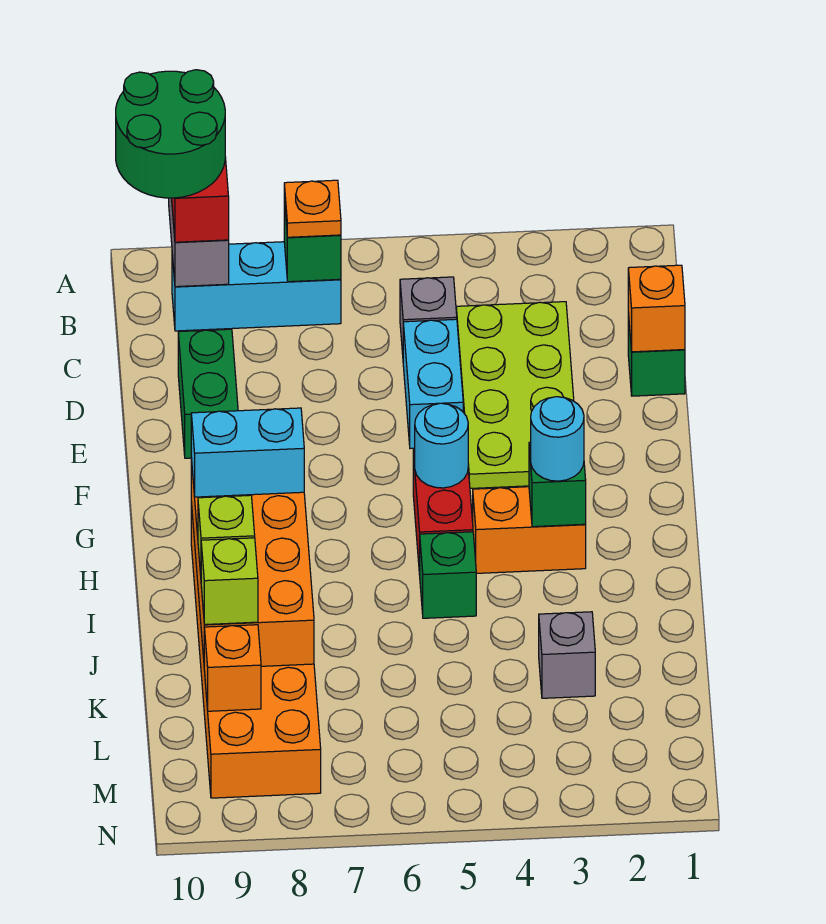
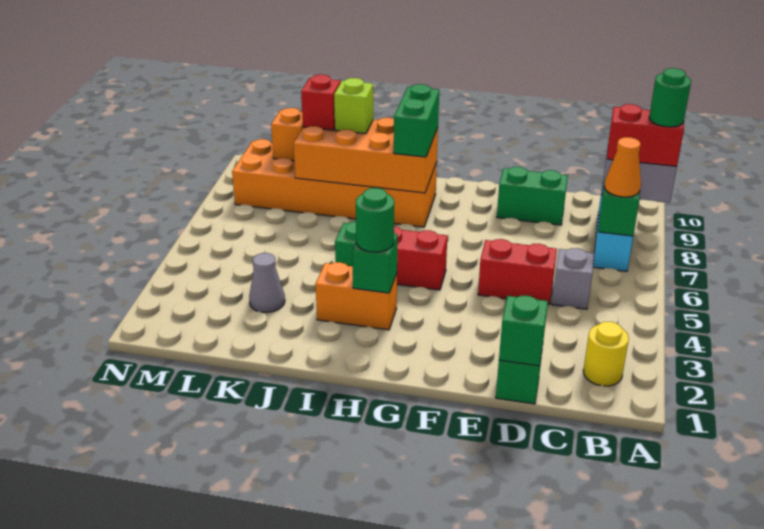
green round brick A9:B10 level 4 -> green round brick A9 level 4
none -> yellow round brick B2 level 1
orange plate B7 level 3 -> orange cone B7 level 3
lime plate C3:F4 level 1 -> none
orange brick D1 level 2 -> green brick D1 level 2
cyan brick D5:E5 level 1 -> red brick D5:E5 level 1
cyan round brick G5 level 2 -> none
orange brick H3:H4 level 1 -> orange brick H3:I3 level 1
cyan round brick H3 level 3 -> green round brick H3 level 3
cyan brick H8:H9 level 3 -> green brick H8:H9 level 3
grey brick K3 level 1 -> grey cone K3 level 1
lime brick K9 level 3 -> red brick K9 level 3

